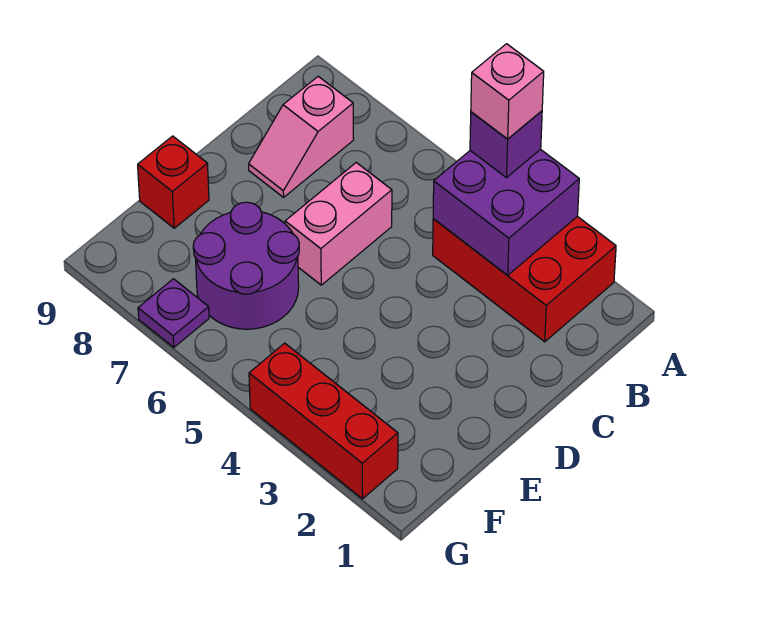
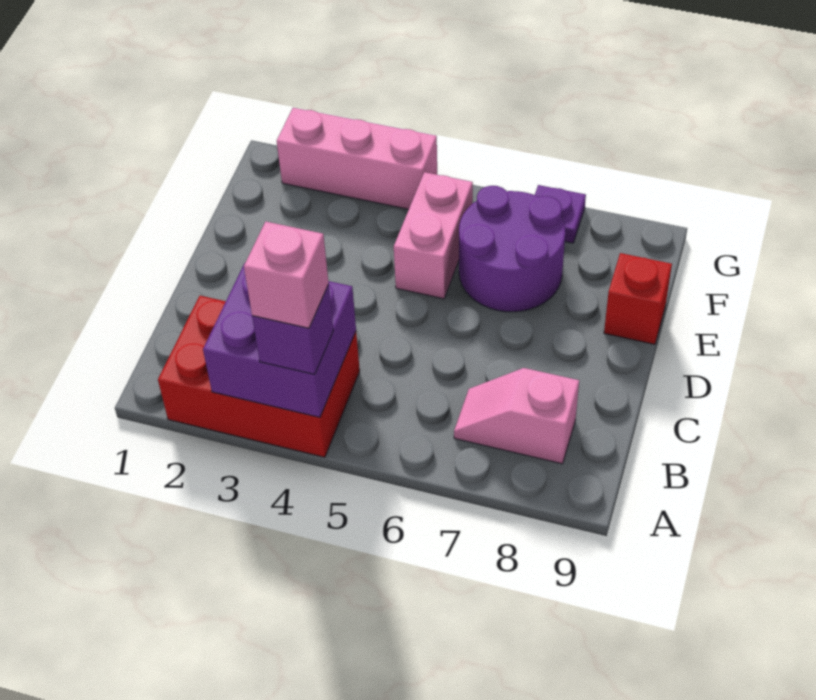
pink slope B8:C8 level 1 top B -> pink slope B7:B8 level 1 top 8
pink brick C6:D6 level 1 -> pink brick E5:F5 level 1
red brick G2:G4 level 1 -> pink brick G2:G4 level 1

